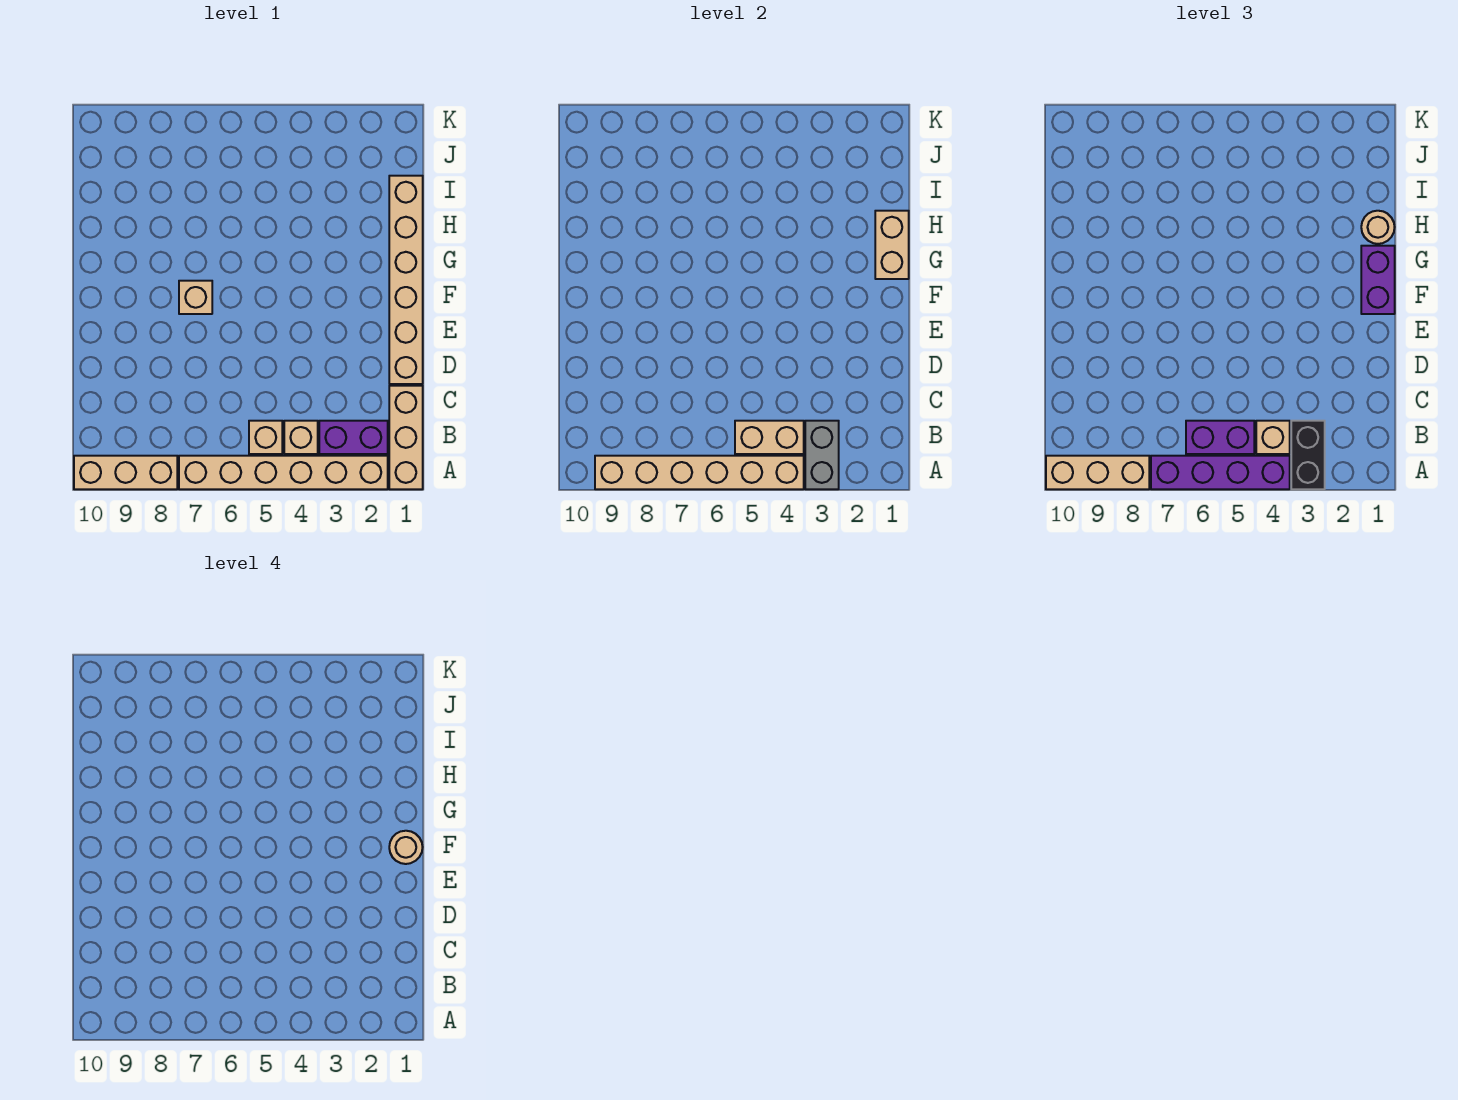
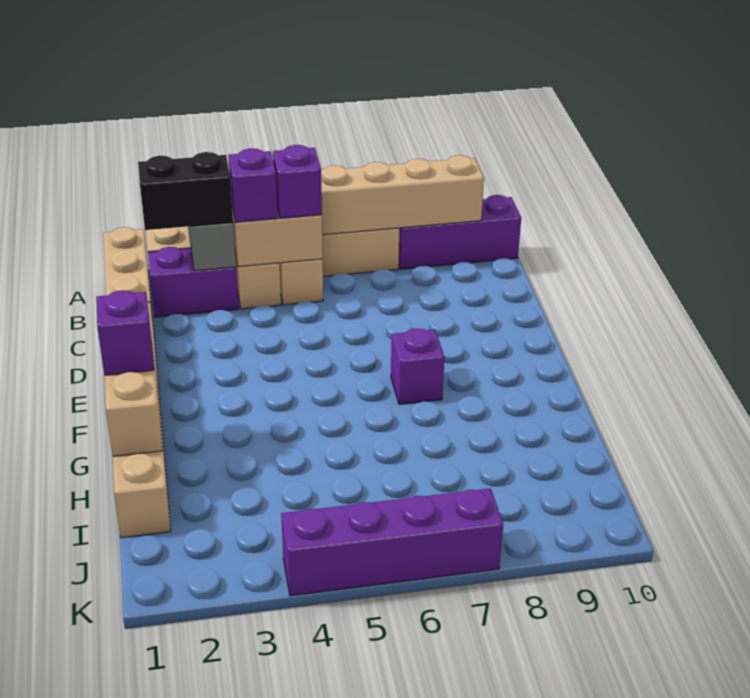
black brick A3:B3 level 3 -> black brick B2:B3 level 3
purple brick A4:A7 level 3 -> purple brick K4:K7 level 1
tan brick A8:A10 level 1 -> purple brick A8:A10 level 1
tan brick A8:A10 level 3 -> none
tan brick B4 level 3 -> purple brick B4 level 3
purple brick B5:B6 level 3 -> purple brick B5 level 3
purple brick F1:G1 level 3 -> purple brick G1 level 3
tan round brick F1 level 4 -> none
tan brick F7 level 1 -> purple brick F7 level 1
tan round brick H1 level 3 -> none

